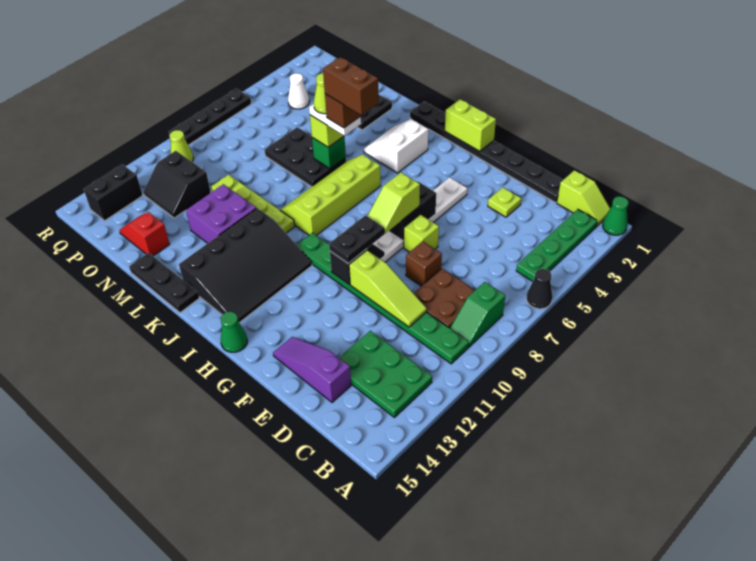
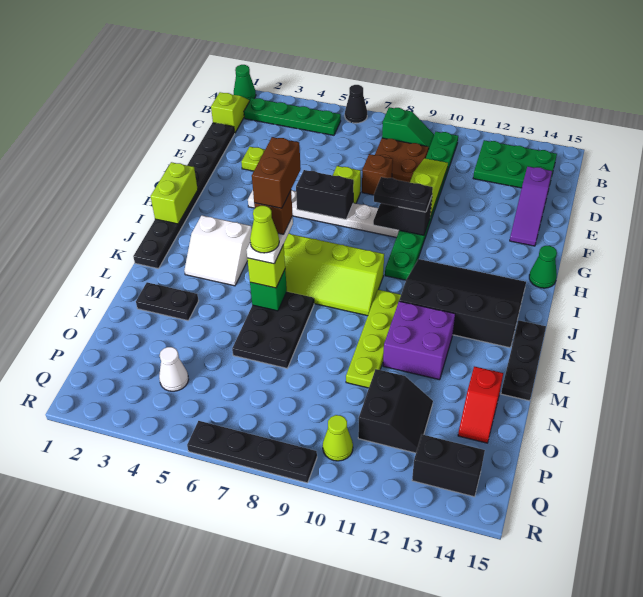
green plate B12:D13 level 1 -> green plate B12:C14 level 1
lime slope G7:G8 level 3 top 7 -> none

